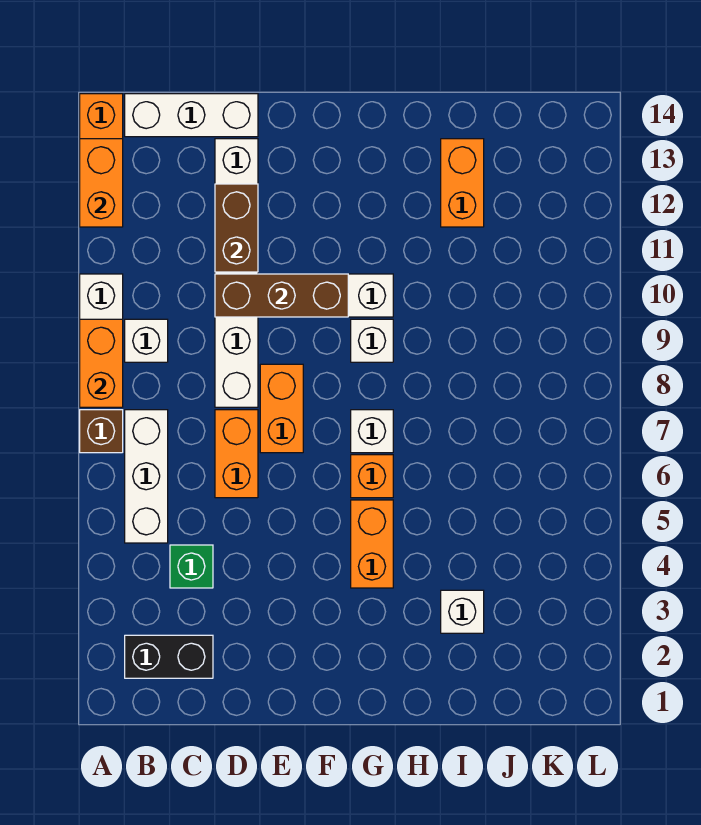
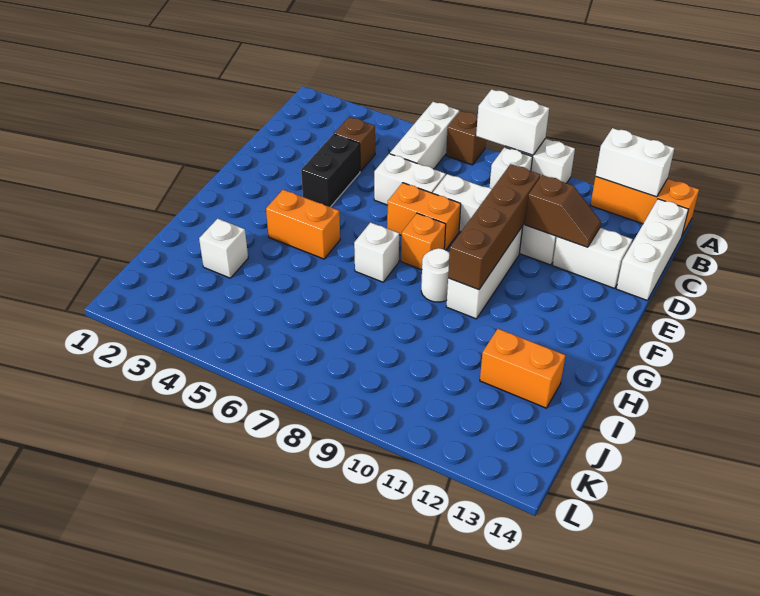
orange brick A8:A9 level 2 -> white brick A8:A9 level 2
orange brick A12:A13 level 2 -> white brick A12:A13 level 2
black brick B2:C2 level 1 -> black brick D4:E4 level 1
white brick B5:B7 level 1 -> white brick A6:C6 level 1
green brick C4 level 1 -> brown brick C4 level 1
orange brick D6:D7 level 1 -> white brick D6:D7 level 1
brown brick D10:F10 level 2 -> brown brick D10:G10 level 2
brown brick D11:D12 level 2 -> brown slope D11:D12 level 2 top 11
orange brick G6 level 1 -> orange brick F8 level 1
white brick G9 level 1 -> white round brick G9 level 1

